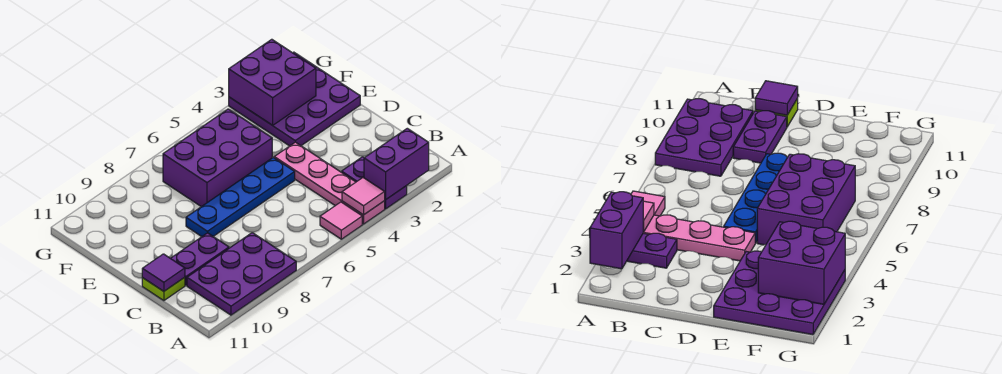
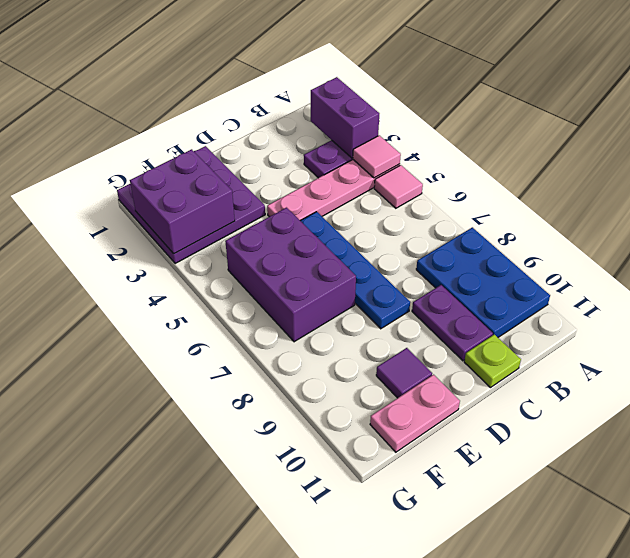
purple plate A8:B10 level 1 -> blue plate A8:B10 level 1
purple tile C11 level 2 -> purple tile E10 level 1
none -> pink plate E11:F11 level 1

